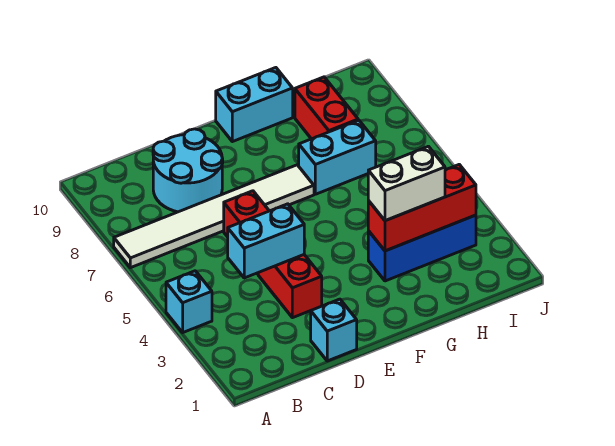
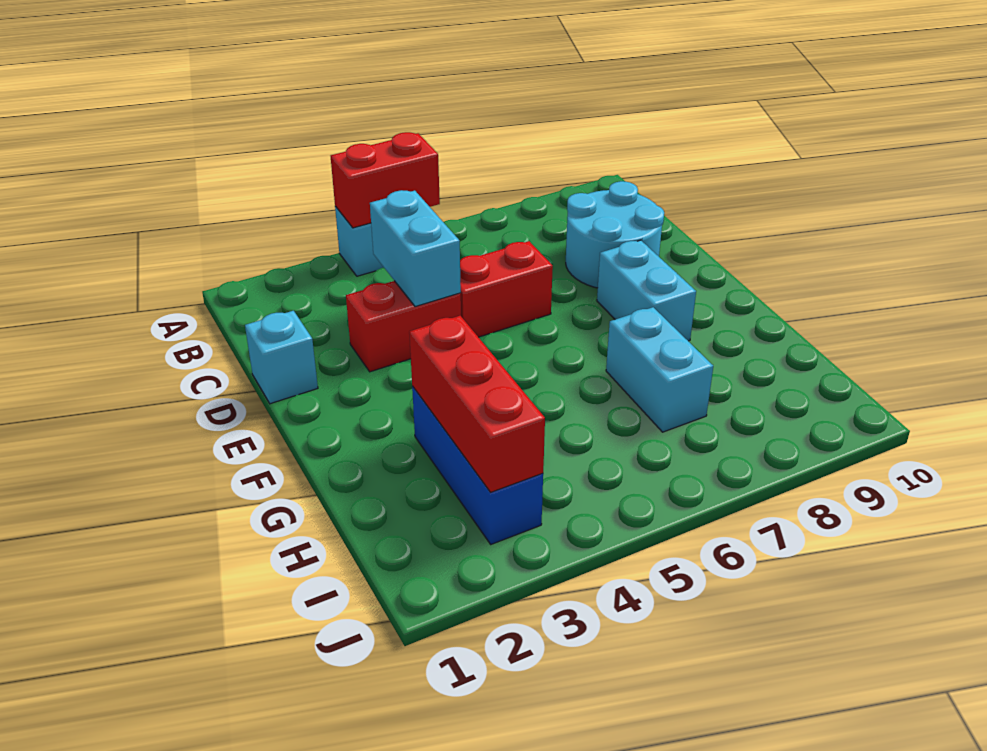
white tile A7:F7 level 1 -> none
cyan brick F10:G10 level 1 -> cyan brick E8:F8 level 1
white brick G3:H3 level 3 -> none
red brick H8:H9 level 1 -> red brick A4:A5 level 2

